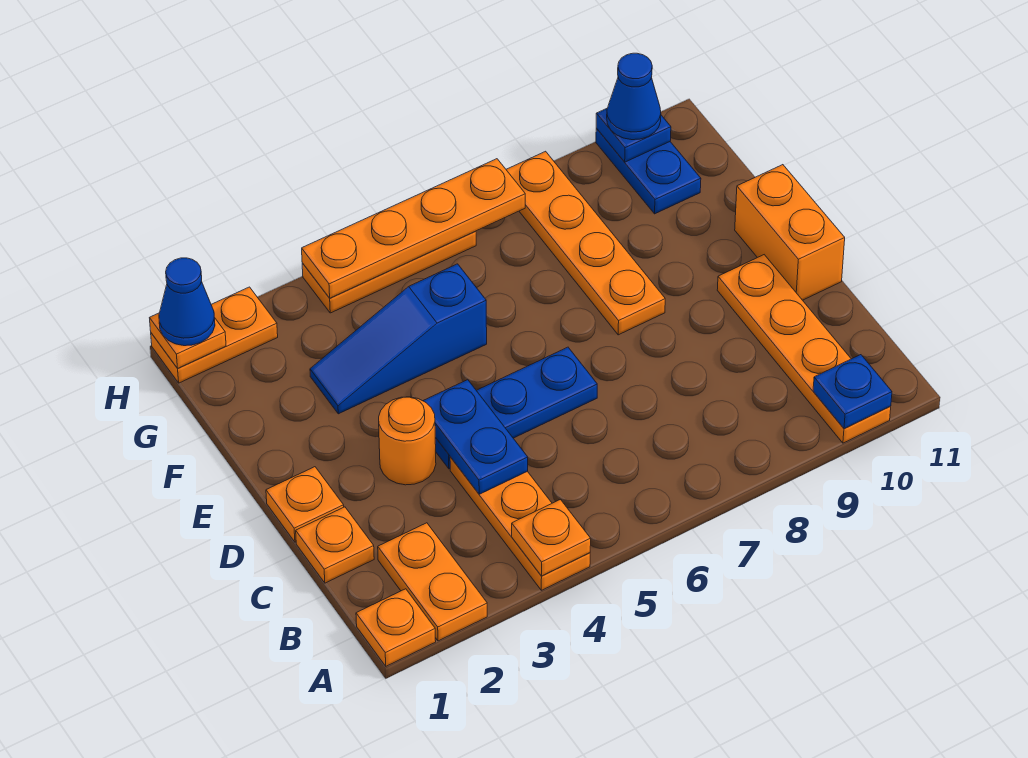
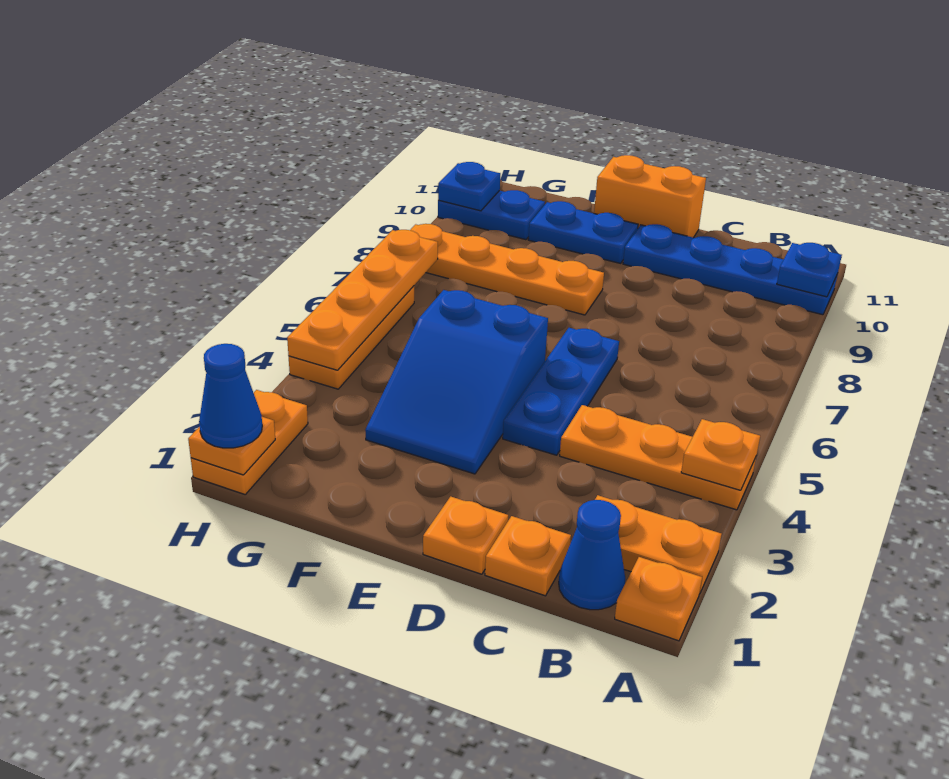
orange plate A10:D10 level 1 -> blue plate A10:D10 level 1
blue plate C4:D4 level 2 -> blue plate E10:F10 level 1
orange round brick D3 level 1 -> none
blue slope F3:F5 level 1 top 5 -> blue slope E3:F5 level 1 top 5
blue cone H10 level 3 -> blue cone B1 level 1

